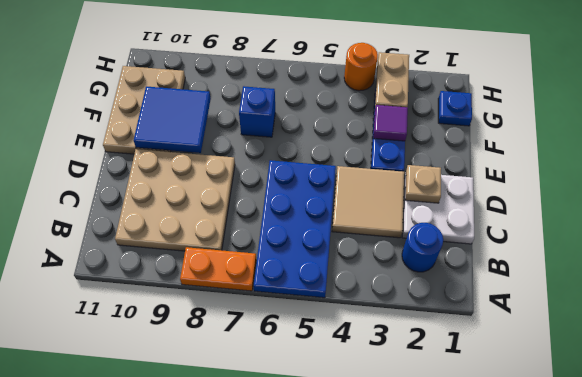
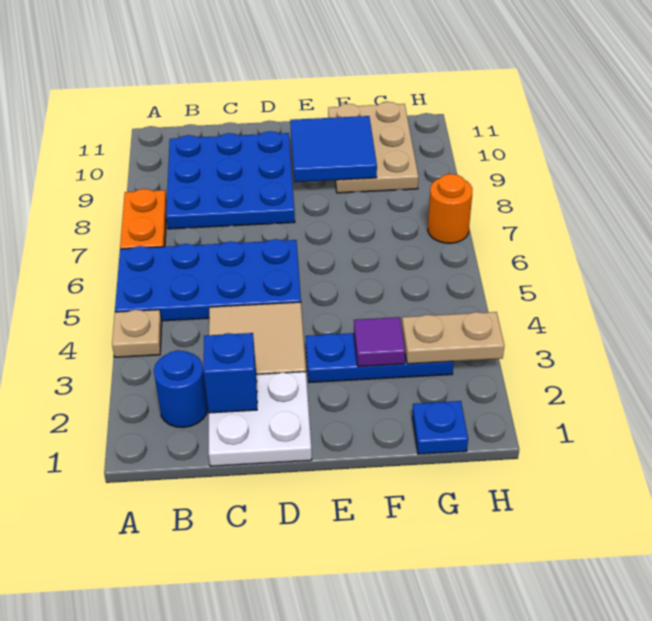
tan plate B8:D10 level 1 -> blue plate B8:D10 level 1
tan plate D2 level 2 -> tan plate A4 level 1
tan plate E10:G11 level 1 -> tan plate F9:G11 level 1
blue brick F7 level 1 -> blue brick C2 level 2
orange round brick H4 level 1 -> orange round brick H7 level 1

